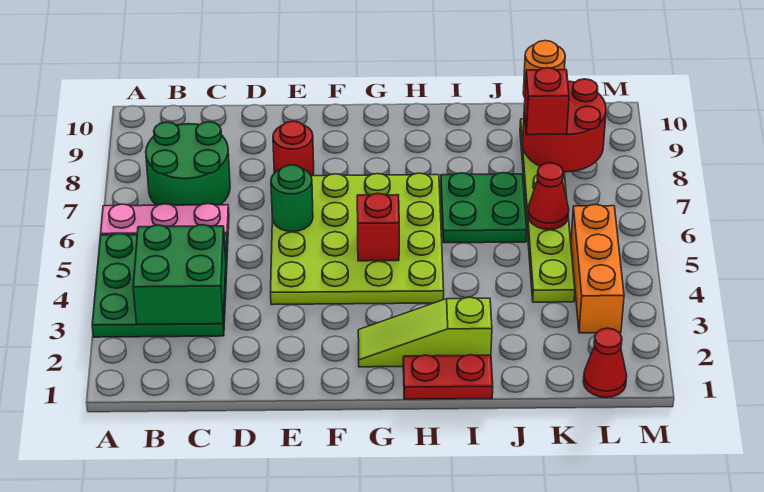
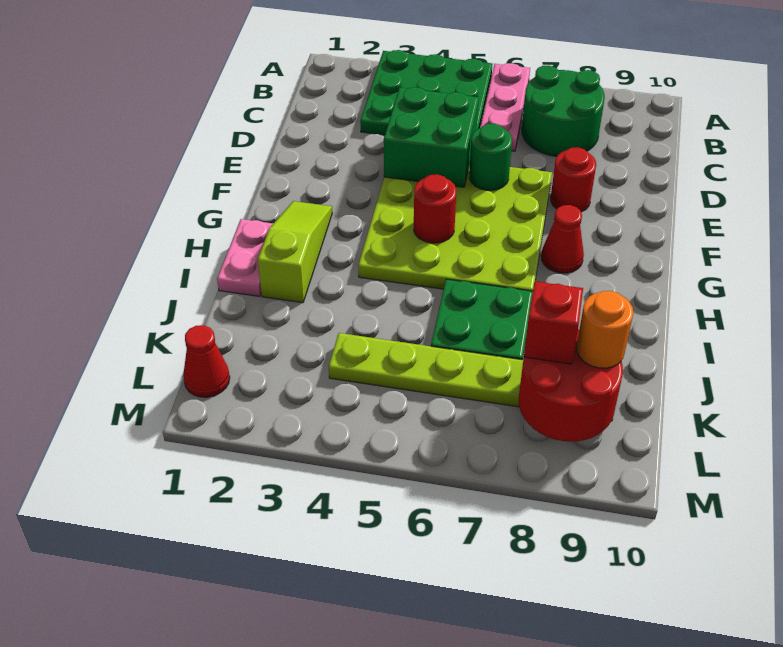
green brick B3:C4 level 2 -> green brick D4:E5 level 2
red brick G5 level 2 -> red round brick G5 level 2
red plate H1:I1 level 1 -> pink plate H1:I1 level 1
red cone K6 level 2 -> red cone G8 level 1
orange brick L3:L5 level 1 -> none

